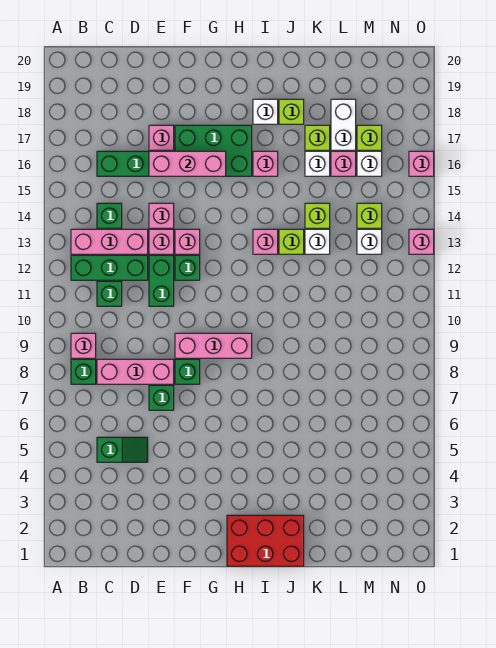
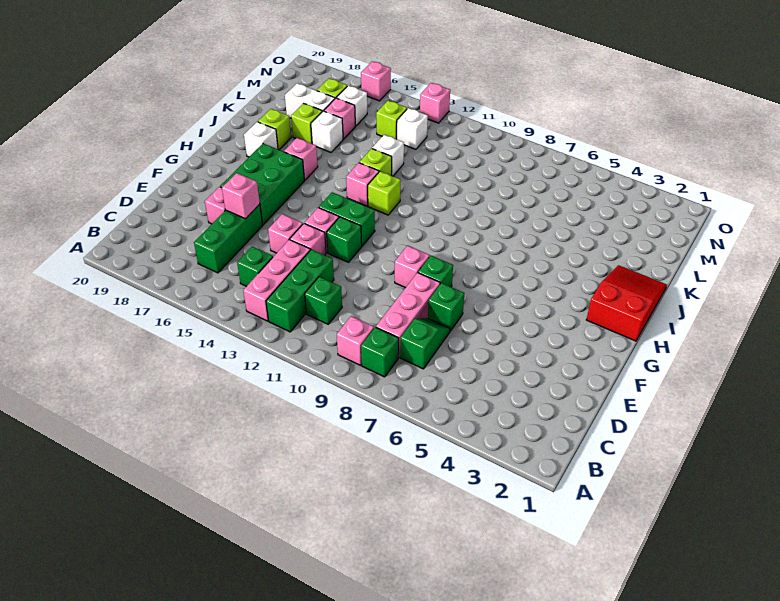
green slope C5:D5 level 1 top C -> green slope C7:D7 level 1 top C
green brick E11:E12 level 1 -> green brick G12:G13 level 1
pink brick E16:G16 level 2 -> pink brick E16 level 2
pink brick F9:H9 level 1 -> pink brick F9 level 1
red brick H1:J2 level 1 -> red slope H1:J2 level 1 top H
lime brick K14 level 1 -> lime brick I12 level 1

